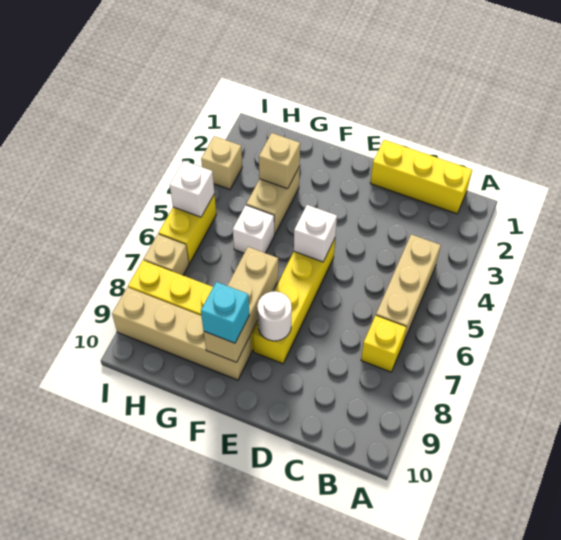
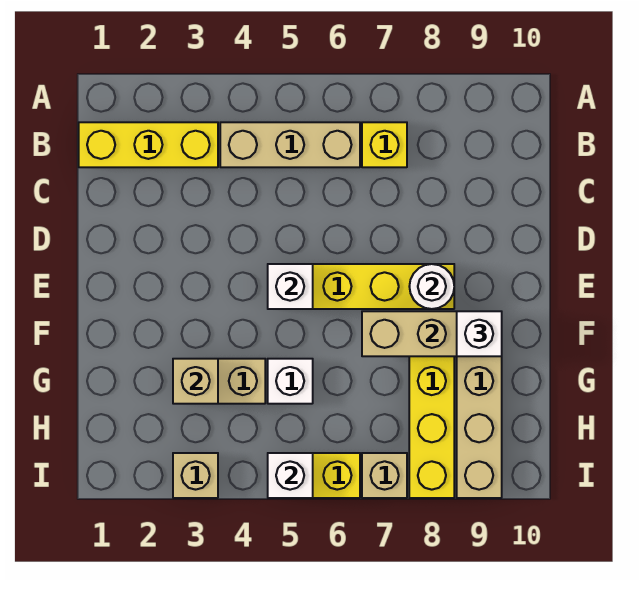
yellow brick B1:D1 level 1 -> yellow brick B1:B3 level 1
cyan brick F9 level 3 -> white brick F9 level 3

